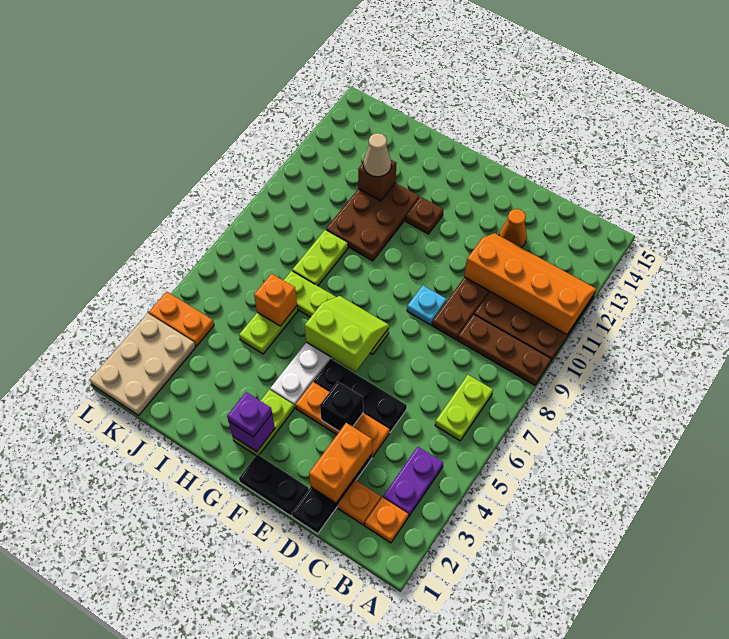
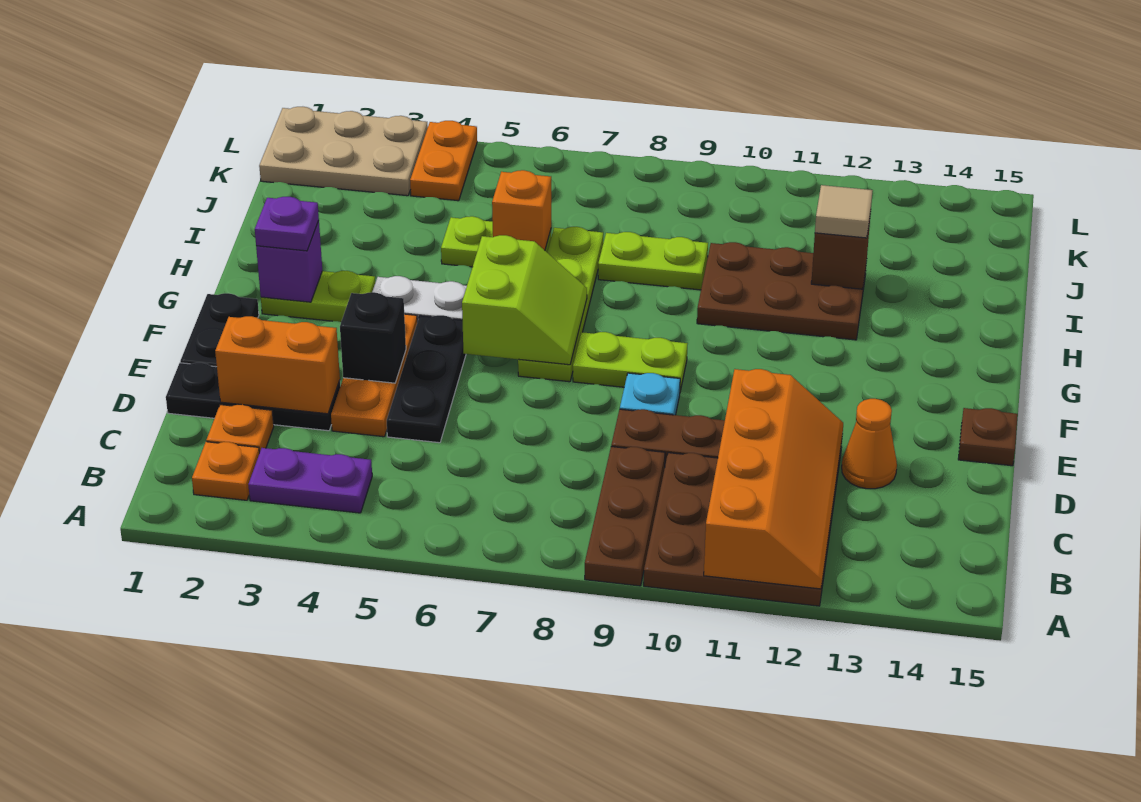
lime plate B6:B7 level 1 -> lime plate F8:F9 level 1
brown plate G12 level 1 -> brown plate E15 level 1
tan cone I12 level 3 -> tan tile I12 level 3

